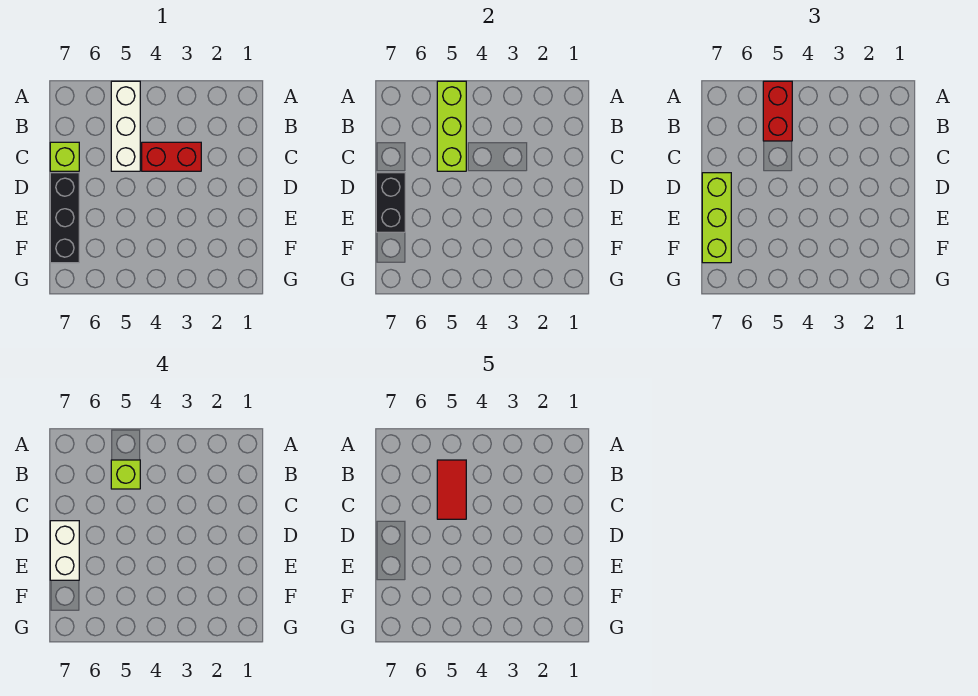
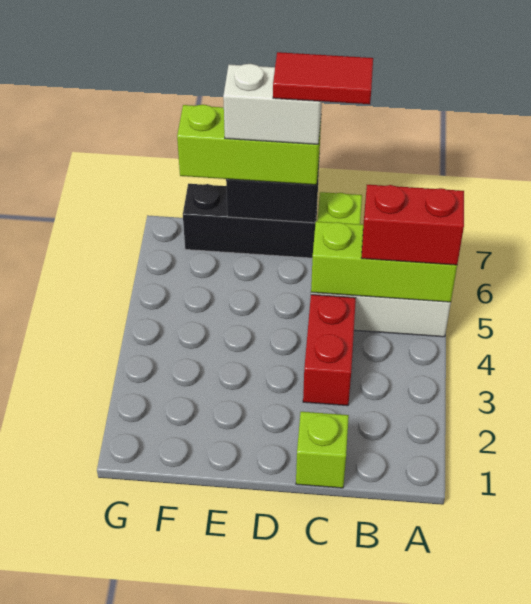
lime brick B5 level 4 -> lime brick C1 level 1
red tile B5:C5 level 5 -> red tile C7:D7 level 5

